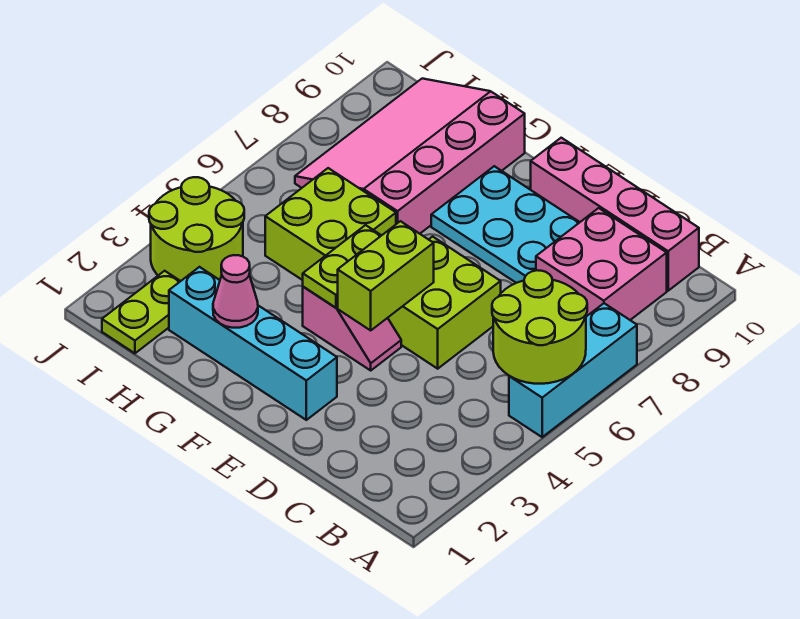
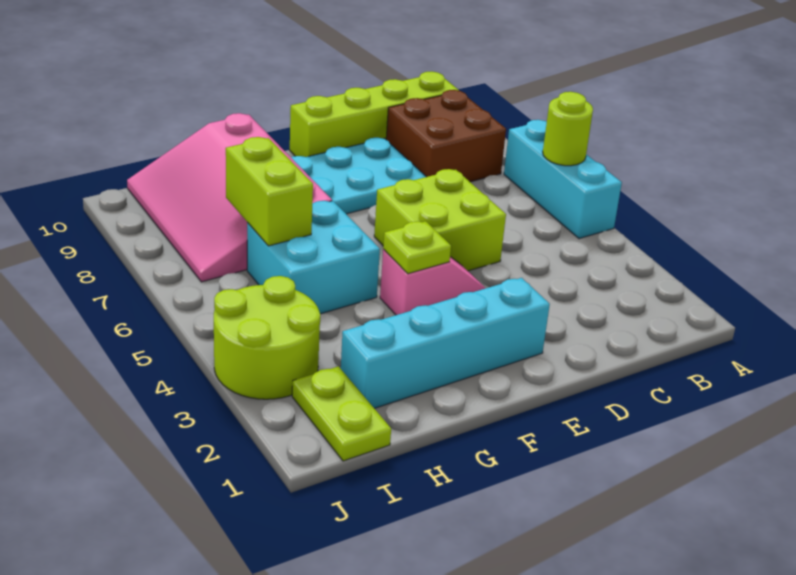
lime round brick A5:B6 level 2 -> lime round brick A6 level 2
pink brick B8:C9 level 1 -> brown brick B8:C9 level 1
pink brick B10:E10 level 1 -> lime brick B10:E10 level 1
lime brick E4:E5 level 2 -> lime brick H6:H7 level 2
lime plate F4:F5 level 2 -> lime plate F4 level 2
pink cone G2 level 2 -> none
lime brick G5:H6 level 1 -> cyan brick G5:H6 level 1

